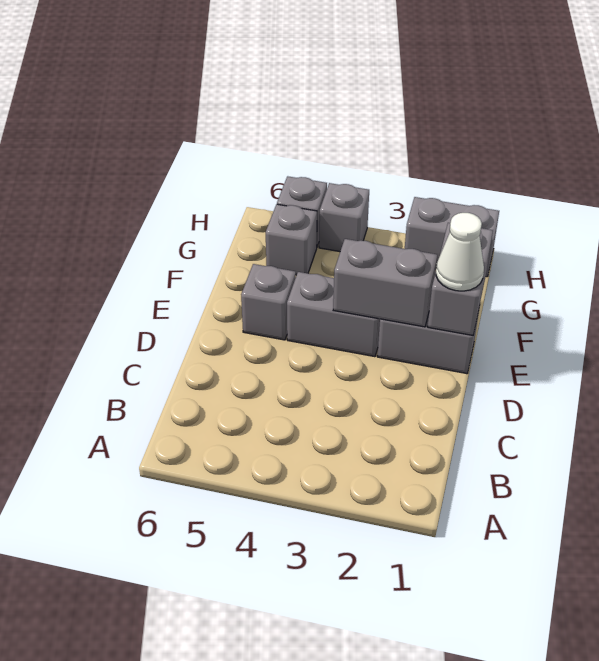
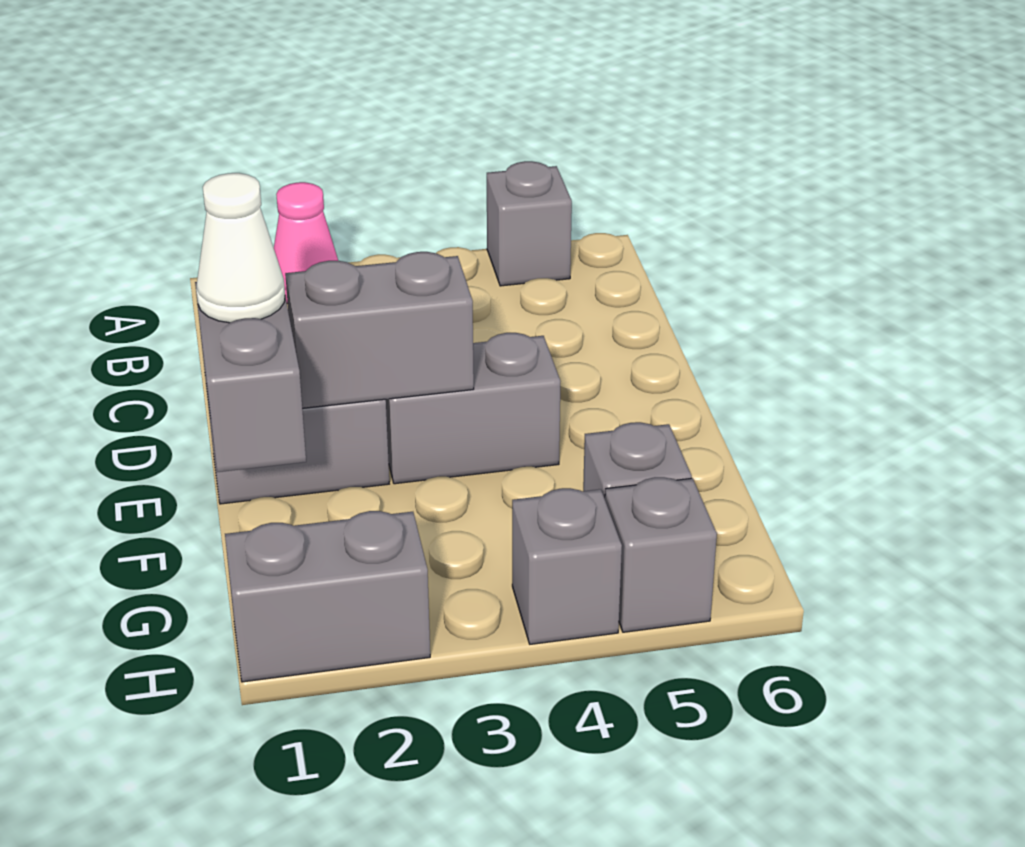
none -> pink cone A2 level 1
grey brick E5 level 1 -> grey brick A5 level 1

